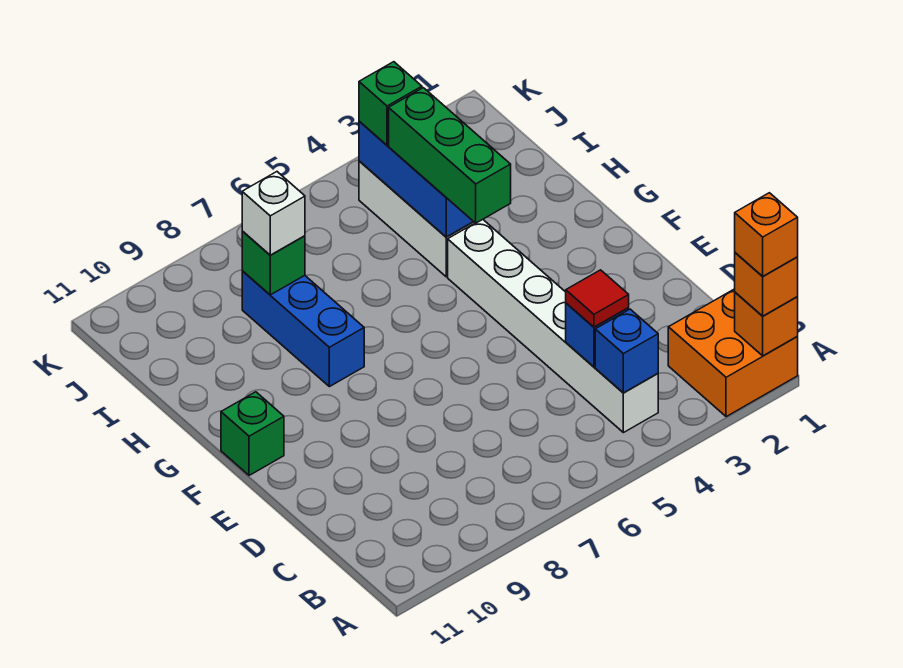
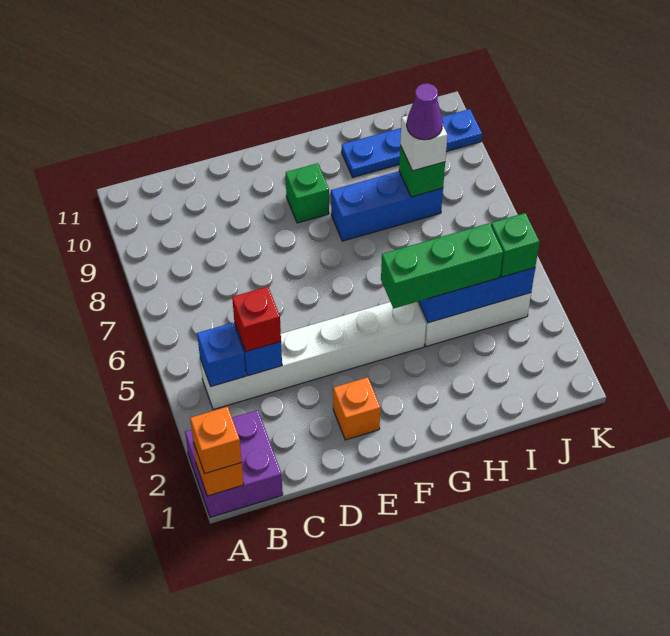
orange brick A1:B2 level 1 -> purple brick A1:B2 level 1
orange brick A1 level 4 -> orange brick E2 level 1
red tile C4 level 3 -> red brick C4 level 3
green brick F11 level 1 -> green brick F9 level 1
none -> blue plate H10:K10 level 1
none -> purple cone I8 level 4

